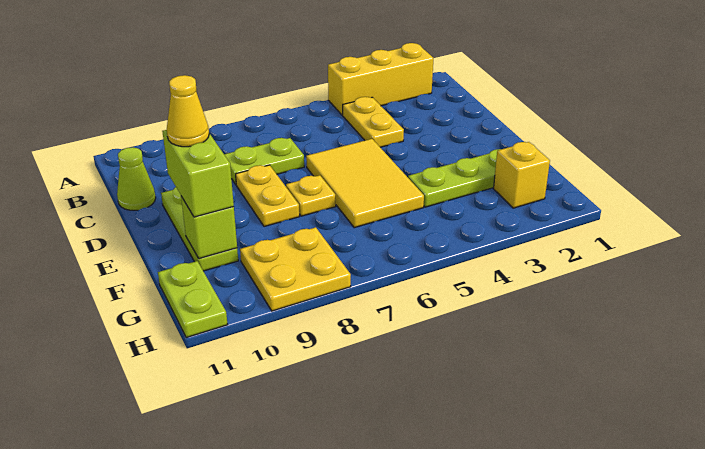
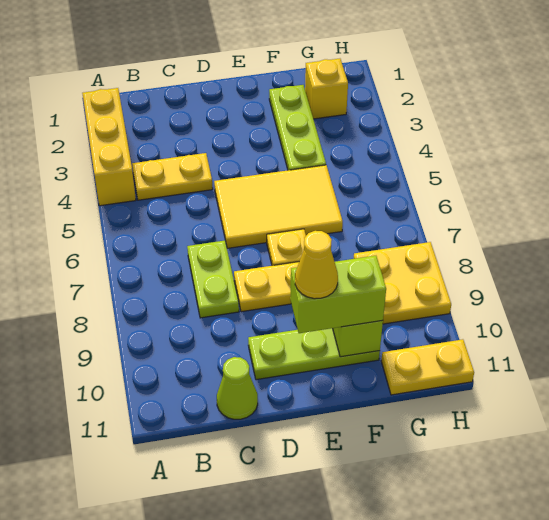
lime plate G11:H11 level 1 -> yellow plate G11:H11 level 1

